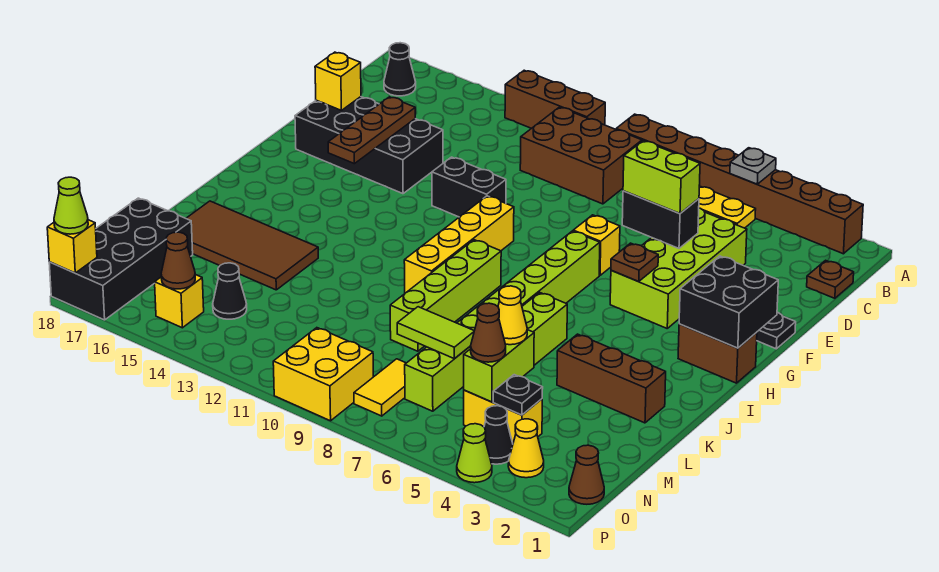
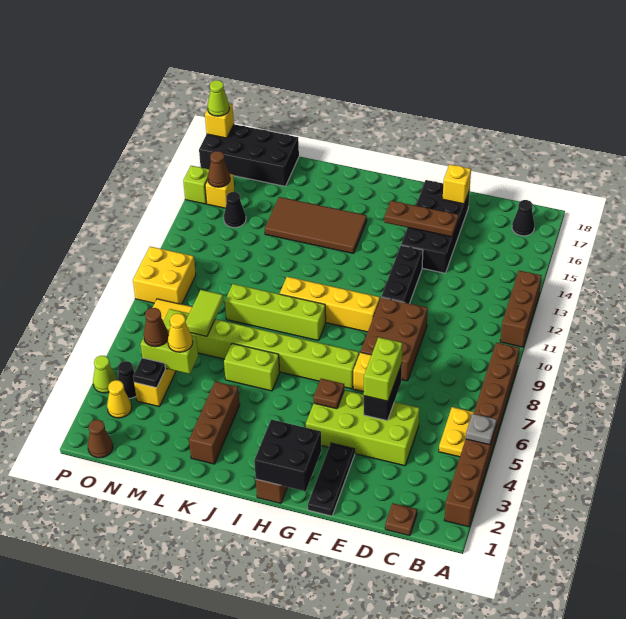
brown brick B9:C11 level 1 -> brown brick E8:F10 level 1
black brick F11:F12 level 1 -> black brick F11:F13 level 1
brown tile K14:L17 level 1 -> brown tile I14:L15 level 1
none -> lime brick P15 level 1

